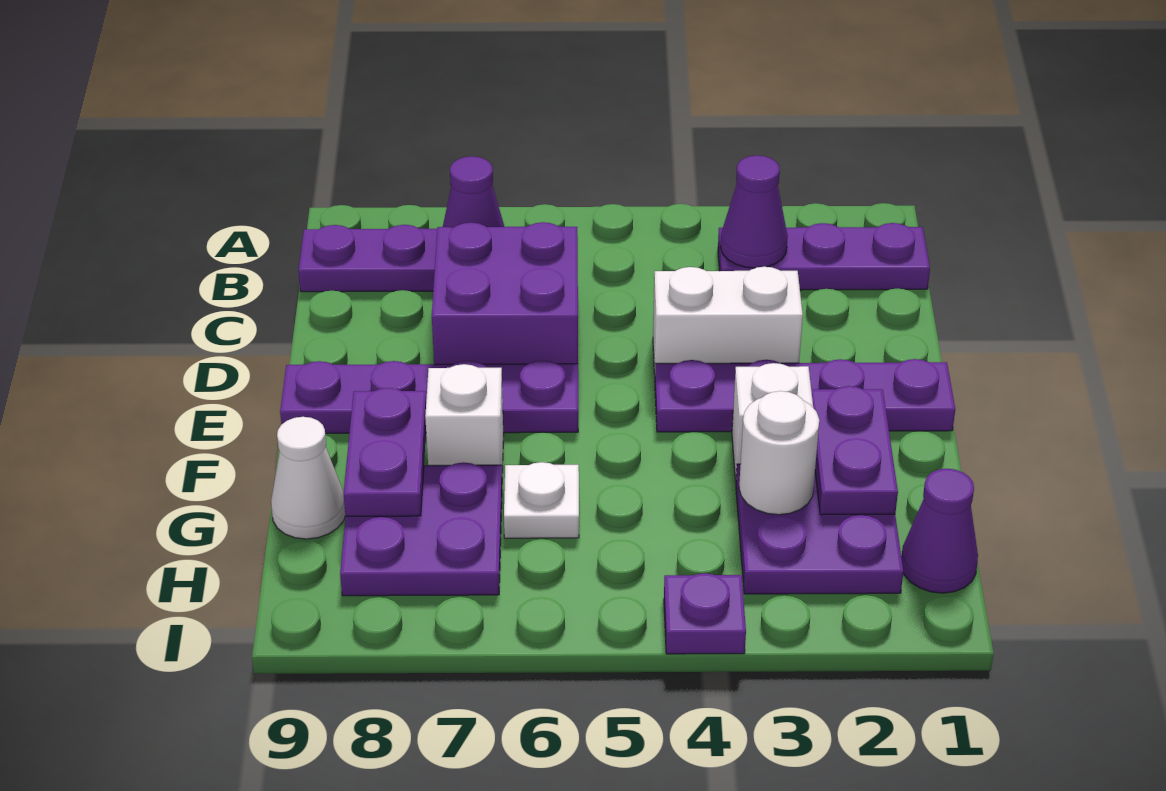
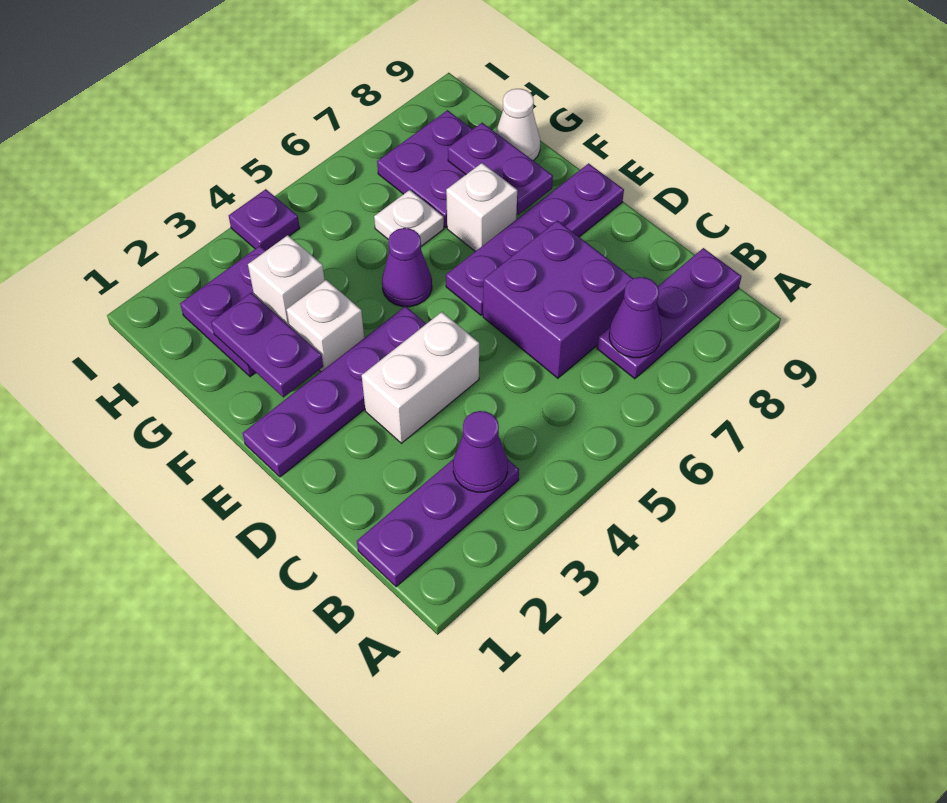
white round brick G3 level 2 -> white brick G3 level 2
purple cone H1 level 1 -> purple cone F5 level 1

